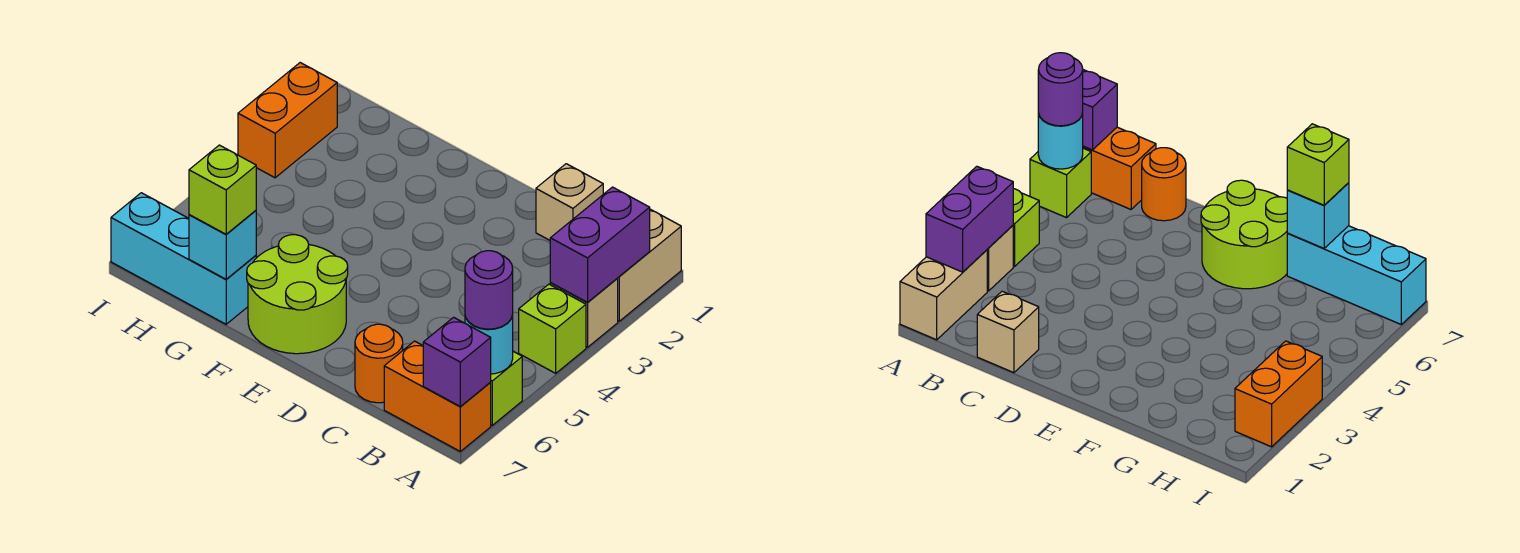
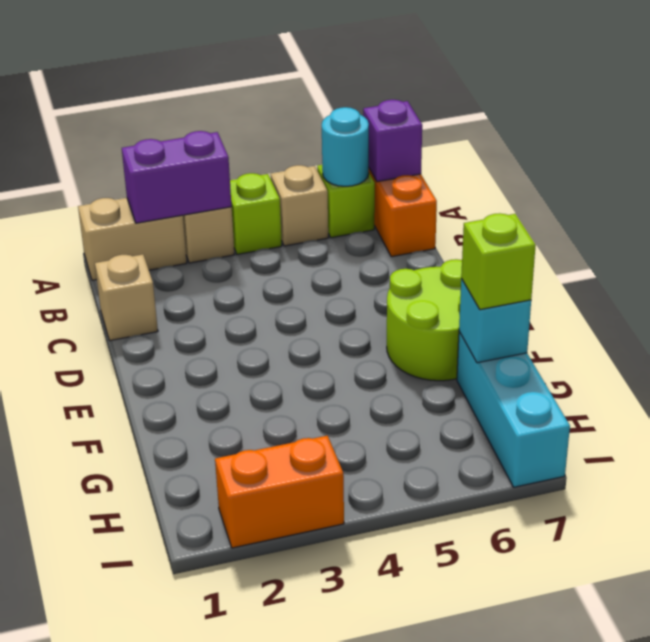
none -> tan brick A5 level 1
purple round brick A6 level 3 -> none
orange round brick C7 level 1 -> none

